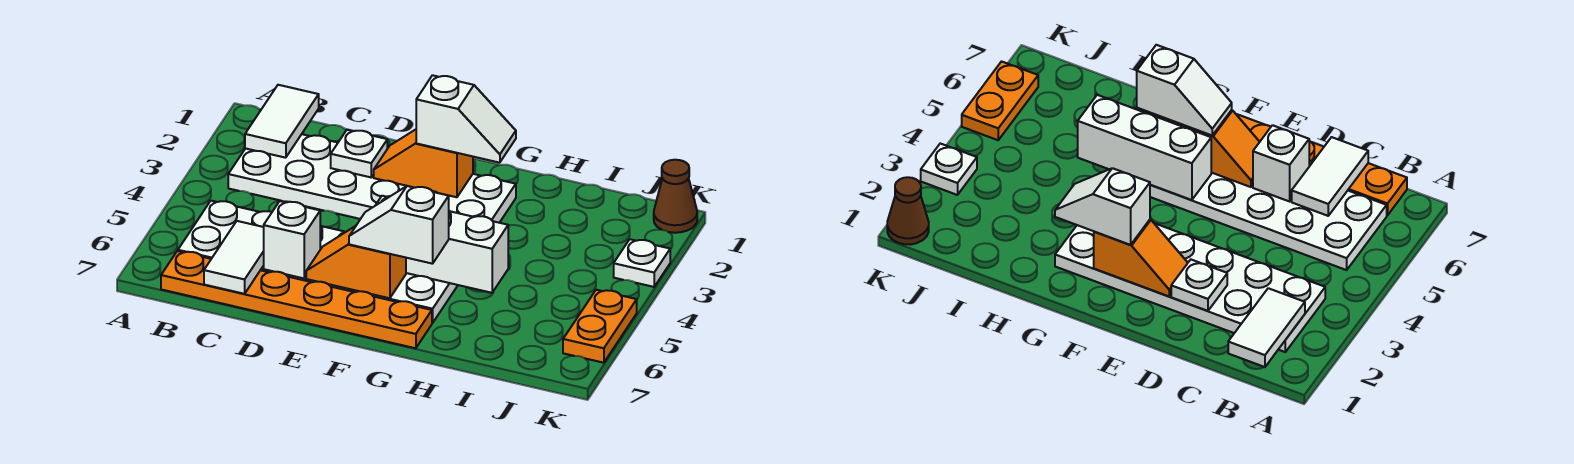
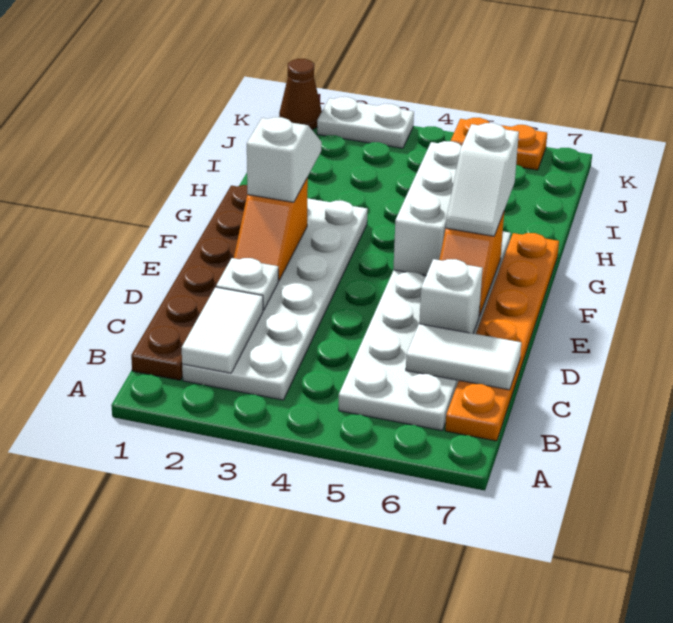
none -> brown plate B1:G1 level 1
white tile B1:B2 level 2 -> white tile B2:C2 level 2
white plate K3 level 1 -> white plate K2:K3 level 1

